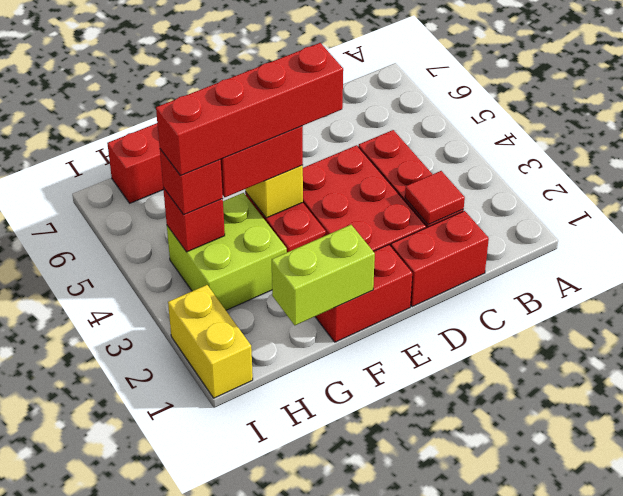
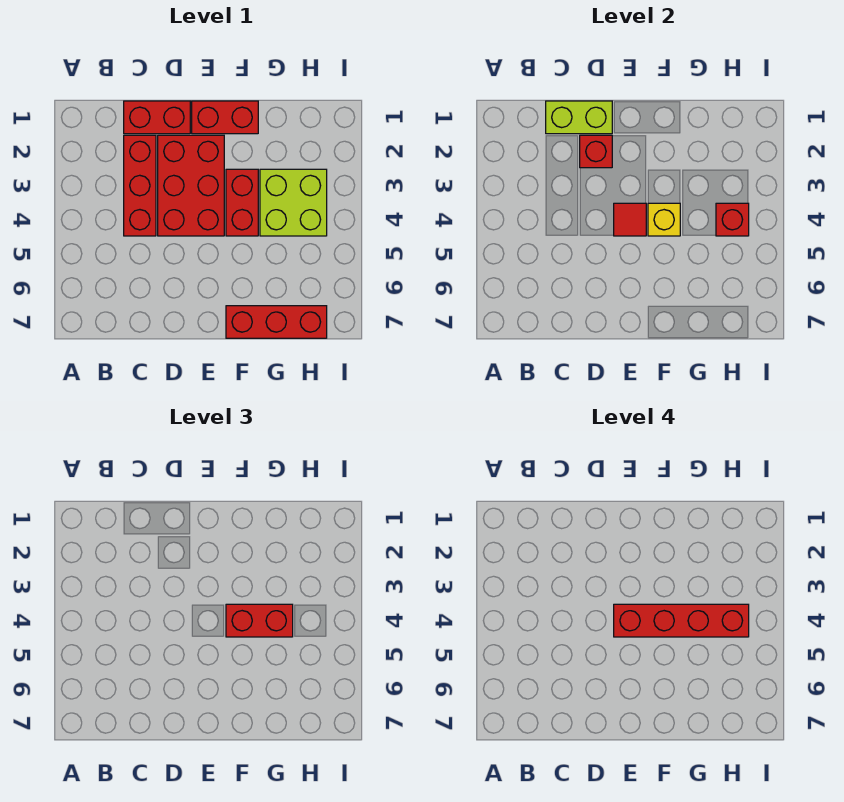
red tile C2 level 2 -> red tile E4 level 2
lime brick F1:G1 level 2 -> lime brick C1:D1 level 2
red brick H4 level 3 -> red brick D2 level 2
yellow brick I1:I2 level 1 -> none

